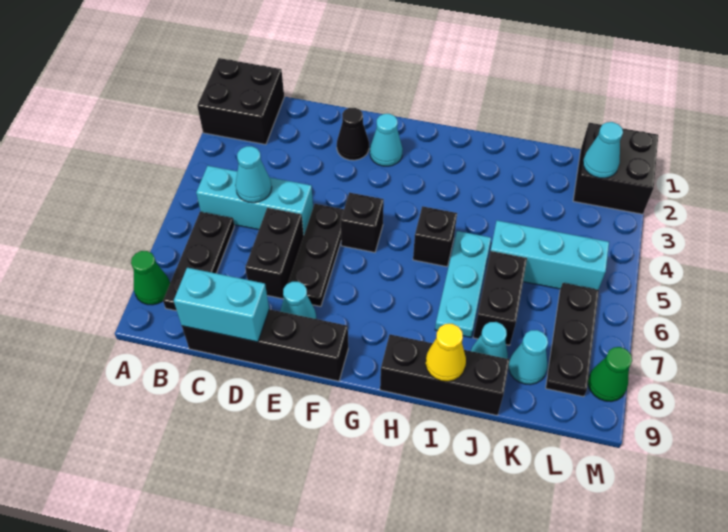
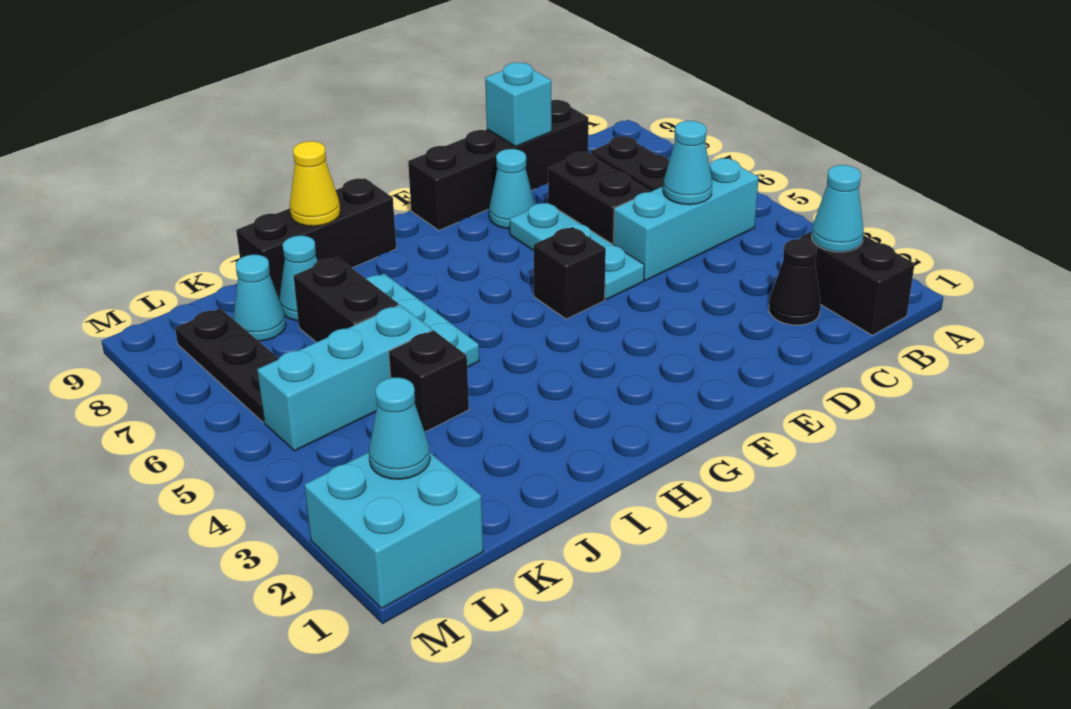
black brick A1:B2 level 1 -> black brick B1:B2 level 1
green cone A8 level 1 -> none
cyan brick C9:D9 level 2 -> cyan brick D9 level 2
black cone E2 level 1 -> black cone C2 level 1
black plate E5:E7 level 1 -> cyan plate E5:E7 level 1
cyan cone F2 level 1 -> cyan cone B2 level 2
black brick H5 level 1 -> black brick J4 level 1
black brick L1:M2 level 1 -> cyan brick L1:M2 level 1
green cone M8 level 1 -> none

